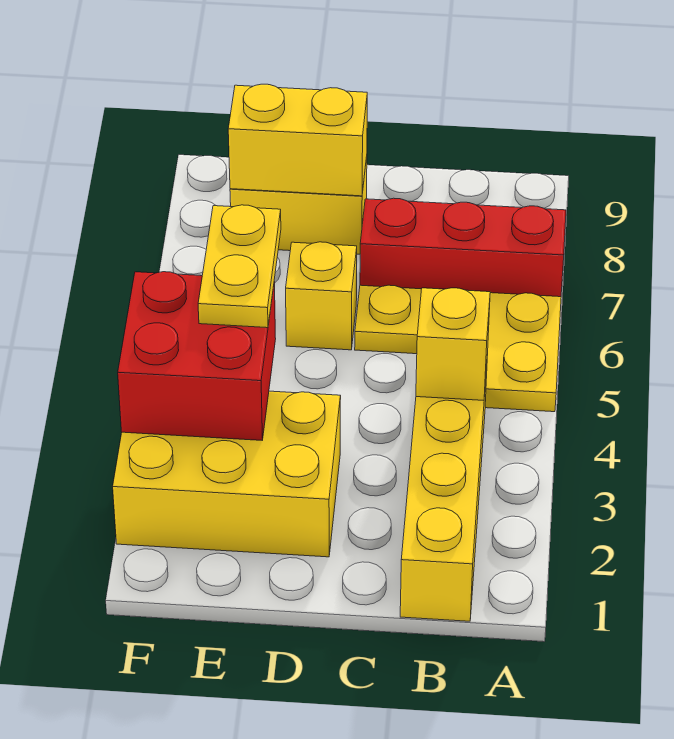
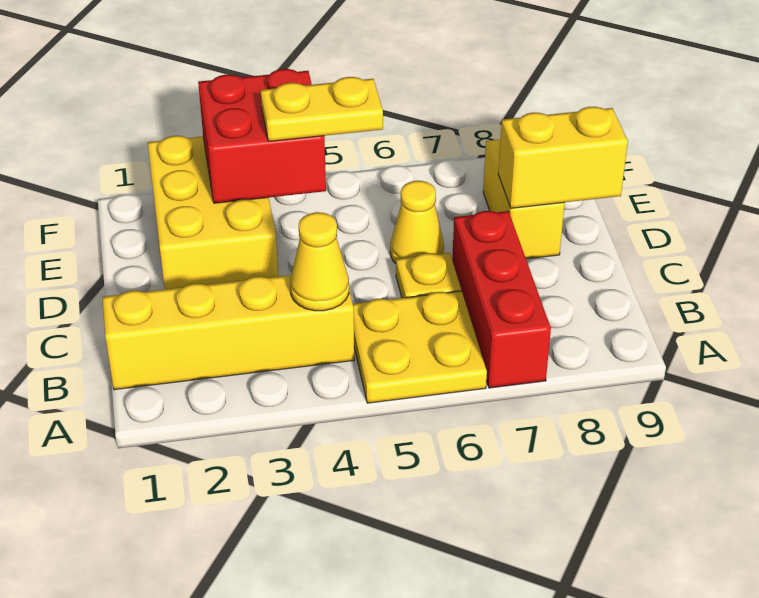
yellow brick B4 level 2 -> yellow cone B4 level 2
yellow brick D6 level 1 -> yellow cone D6 level 1
yellow brick D8:E8 level 2 -> yellow brick D8:D9 level 2

